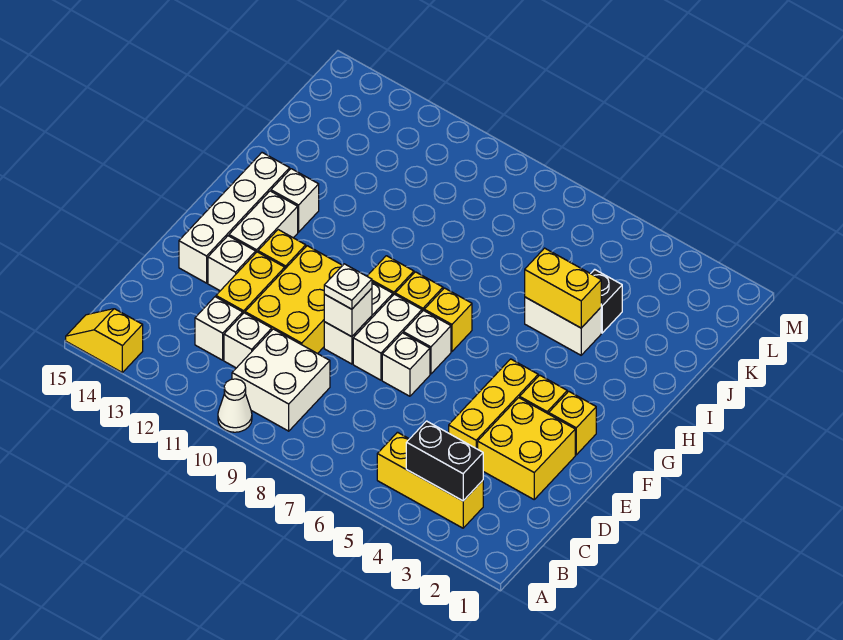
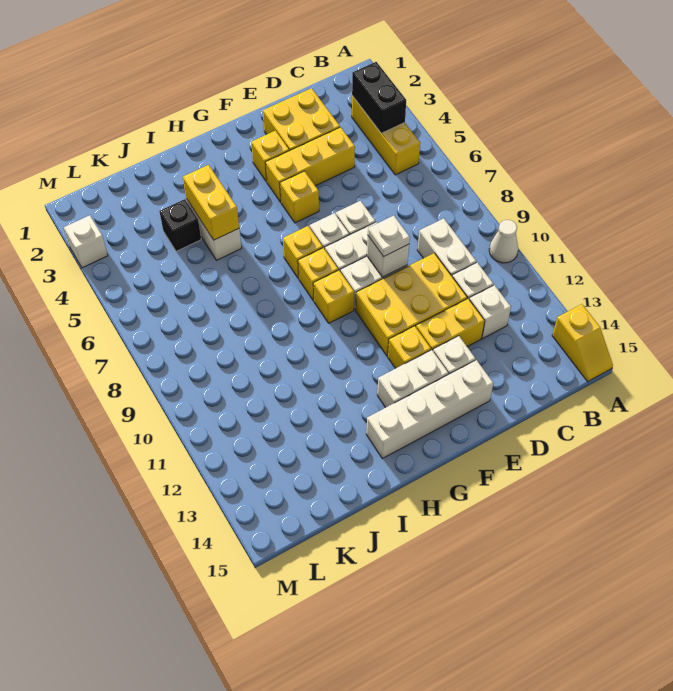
white brick B9:C10 level 1 -> white brick C9:C10 level 1
yellow brick F2 level 1 -> yellow brick F5 level 1
white brick H13 level 1 -> white brick M3 level 1

